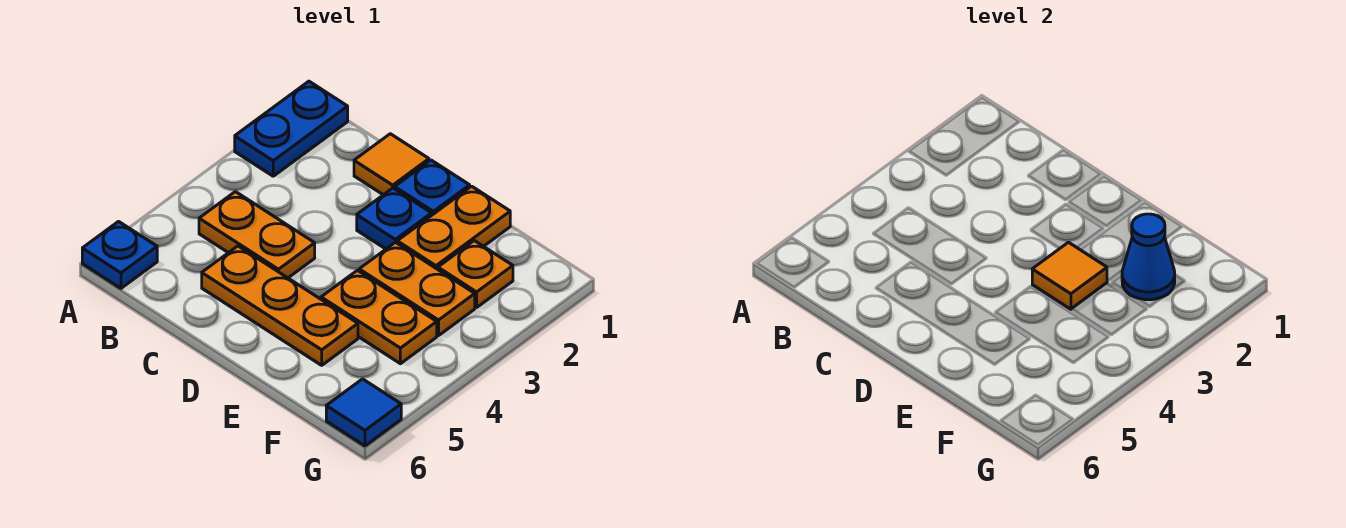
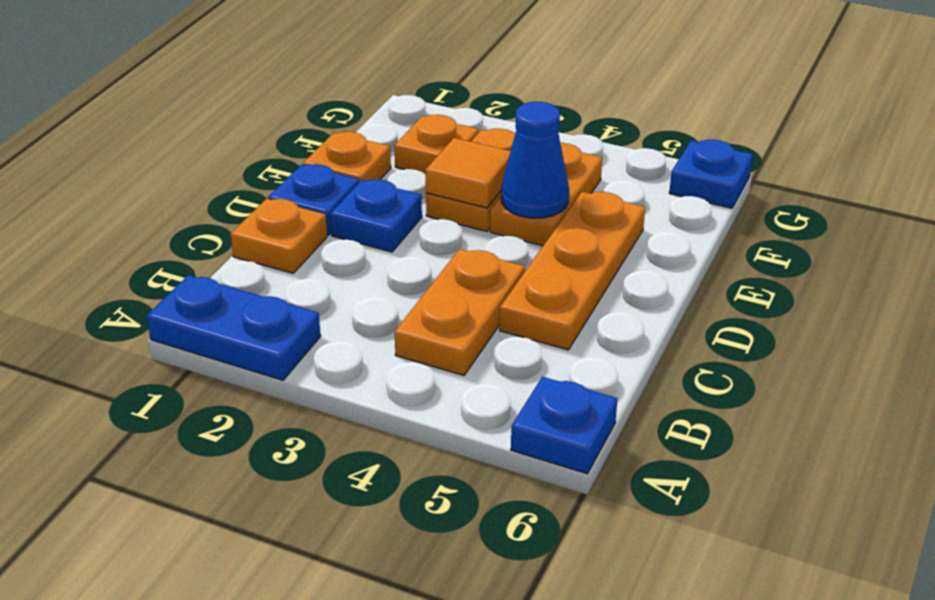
orange tile C1 level 1 -> orange plate C1 level 1
orange plate E1:E2 level 1 -> orange plate E1 level 1
blue cone F2 level 2 -> blue cone E4 level 2
blue tile G6 level 1 -> blue plate G6 level 1

